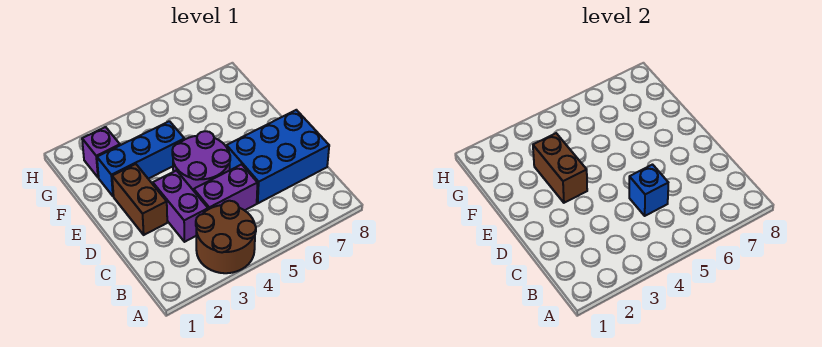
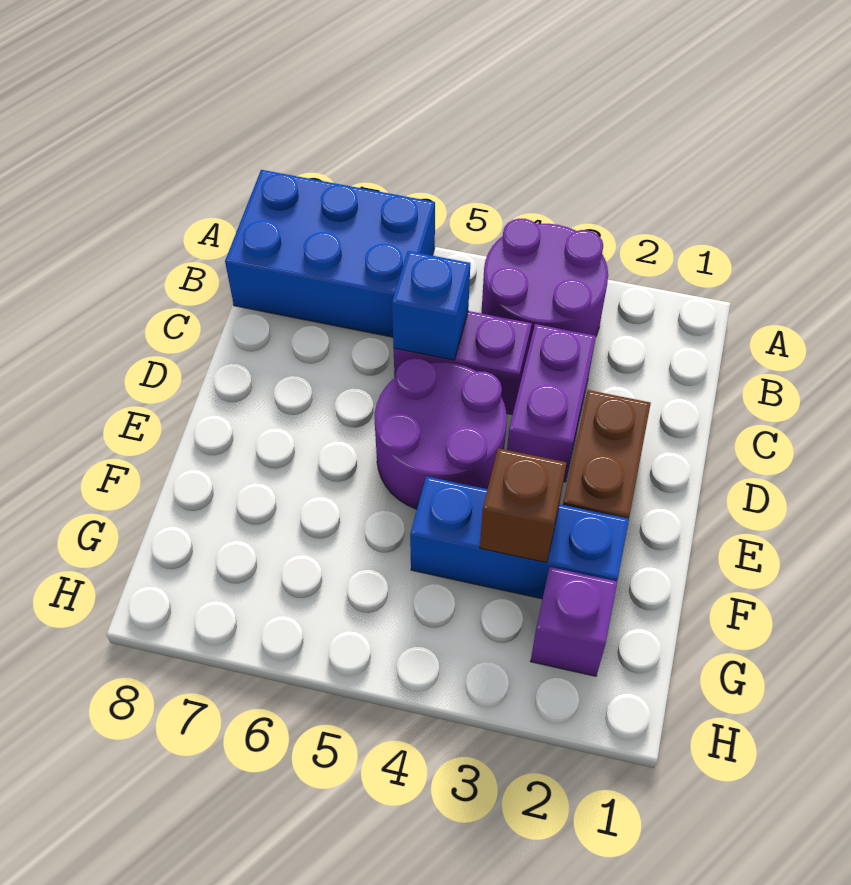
brown round brick A3:B4 level 1 -> purple round brick A3:B4 level 1
blue brick C6:D8 level 1 -> blue brick A6:B8 level 1
brown brick E3:F3 level 2 -> brown brick F3 level 2

